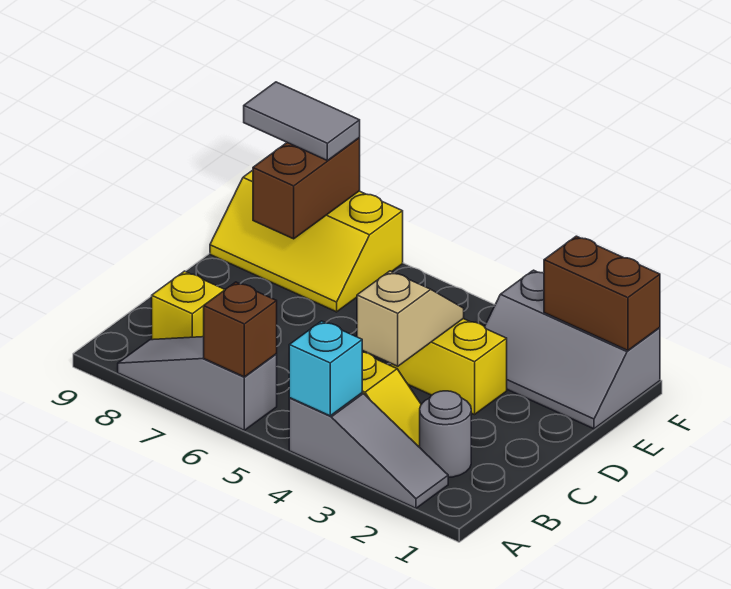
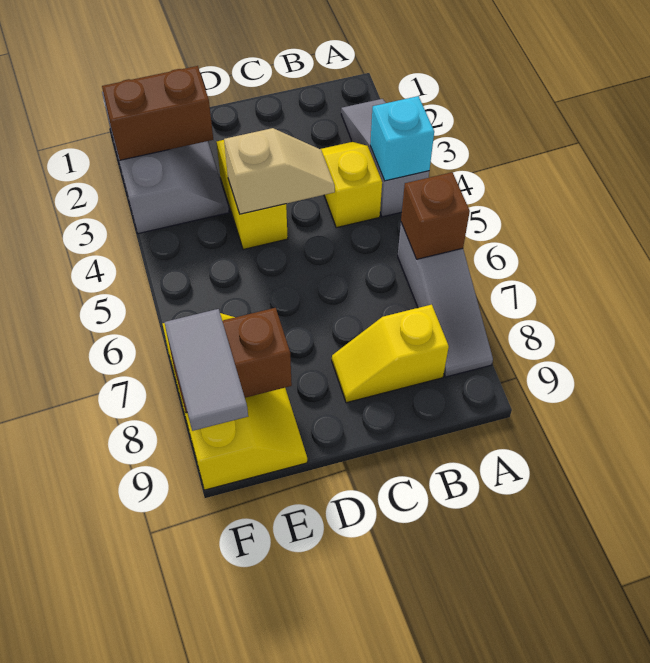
grey round brick B2 level 1 -> none
tan slope C4:D4 level 2 top C -> tan slope C4:D4 level 2 top D
brown brick F1:F2 level 2 -> brown brick E2:F2 level 2

